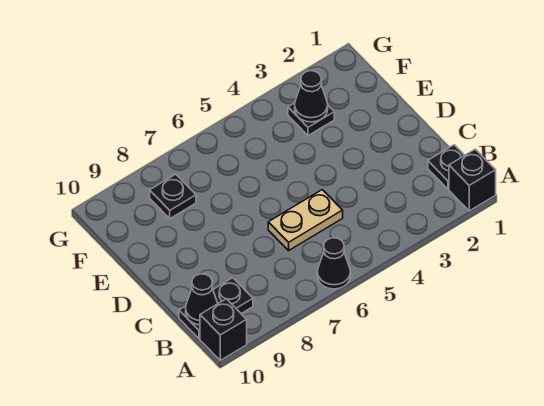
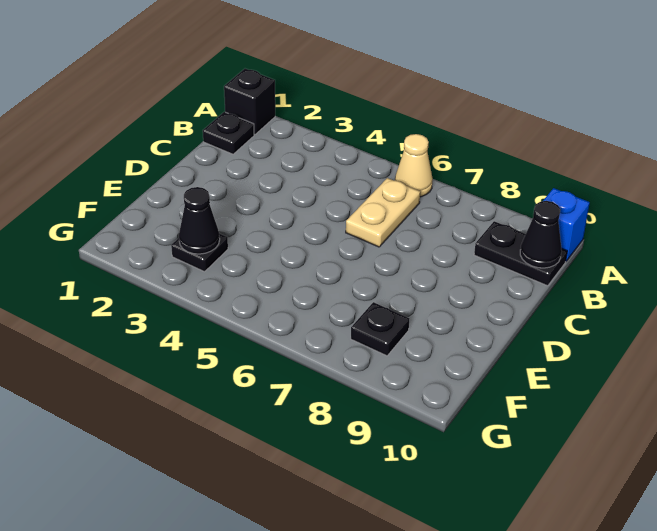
black cone A6 level 1 -> tan cone A6 level 1
black brick A10 level 1 -> blue brick A10 level 1
tan plate C5:C6 level 1 -> tan plate B6:C6 level 1

